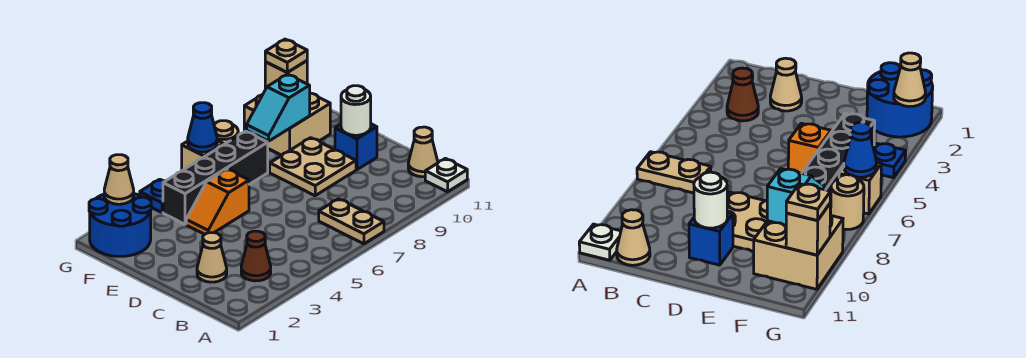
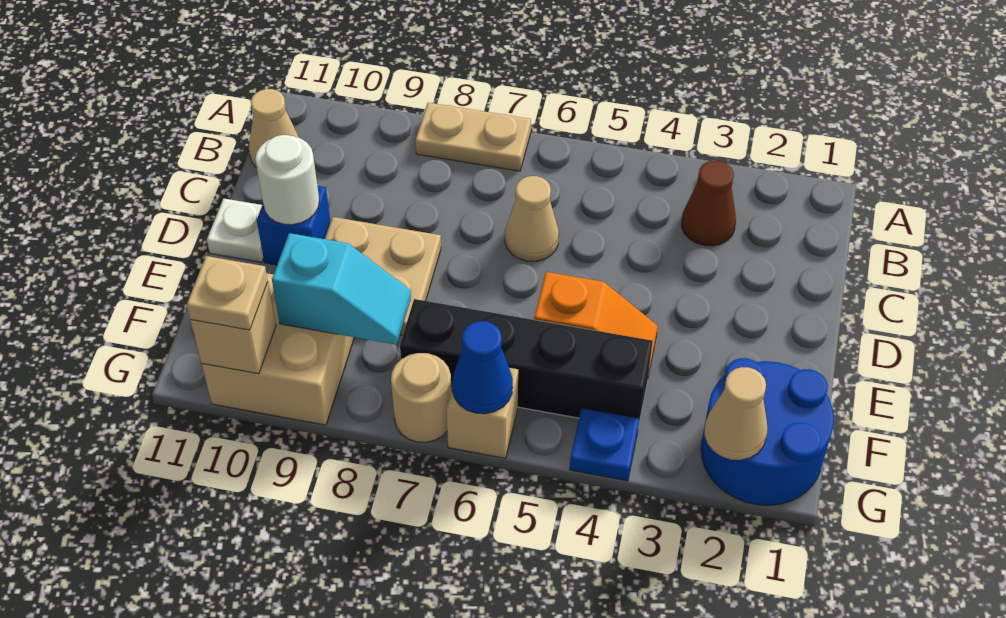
tan plate A7:B7 level 1 -> tan plate A7:A8 level 1
white plate A11 level 1 -> white plate D11 level 1
tan cone C2 level 1 -> tan cone C6 level 1

